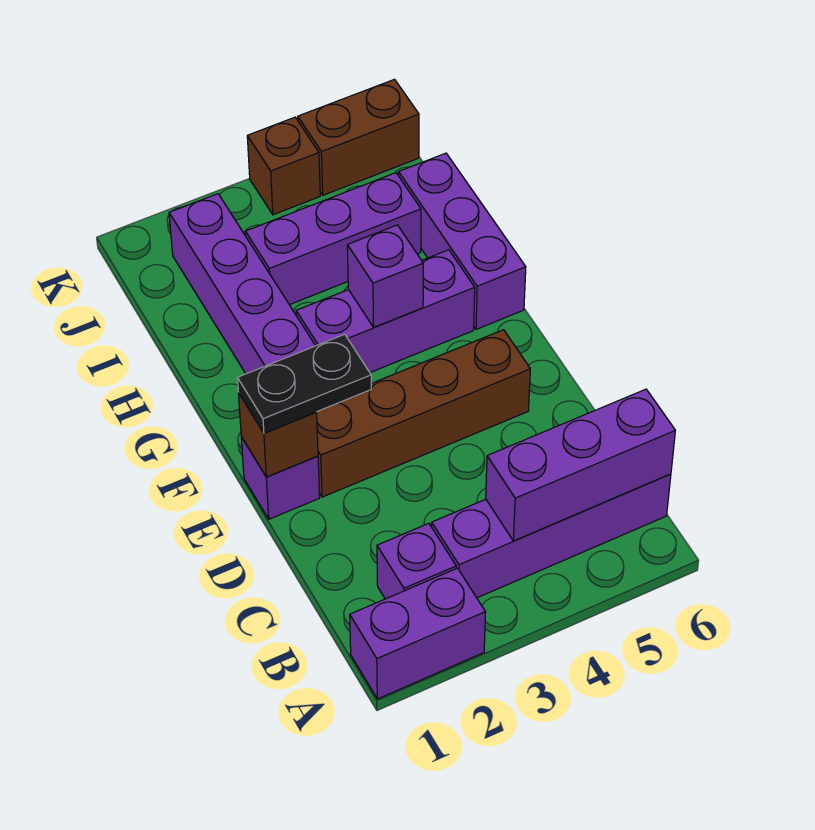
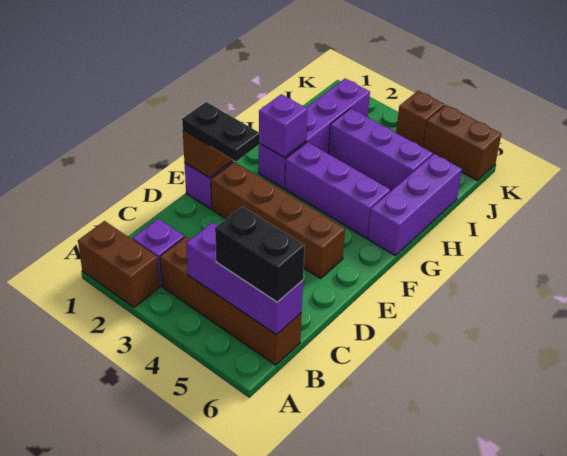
purple brick A1:A2 level 1 -> brown brick A1:A2 level 1
purple brick B3:B6 level 1 -> brown brick B3:B6 level 1
none -> black brick B5:B6 level 3
purple brick G4 level 2 -> purple brick G2 level 2

